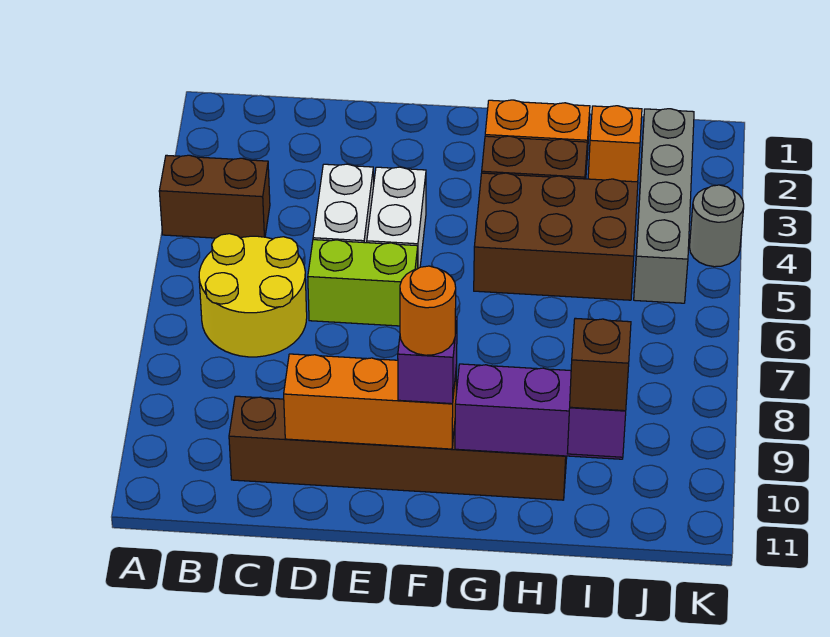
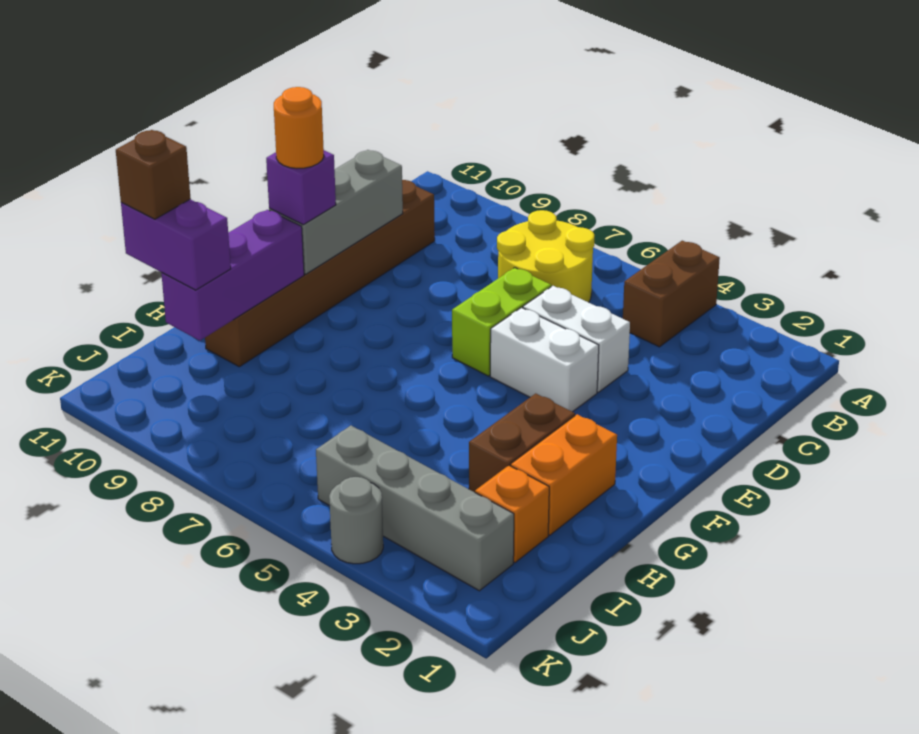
orange brick D10:F10 level 2 -> grey brick D10:F10 level 2
brown brick G4:I5 level 1 -> none

